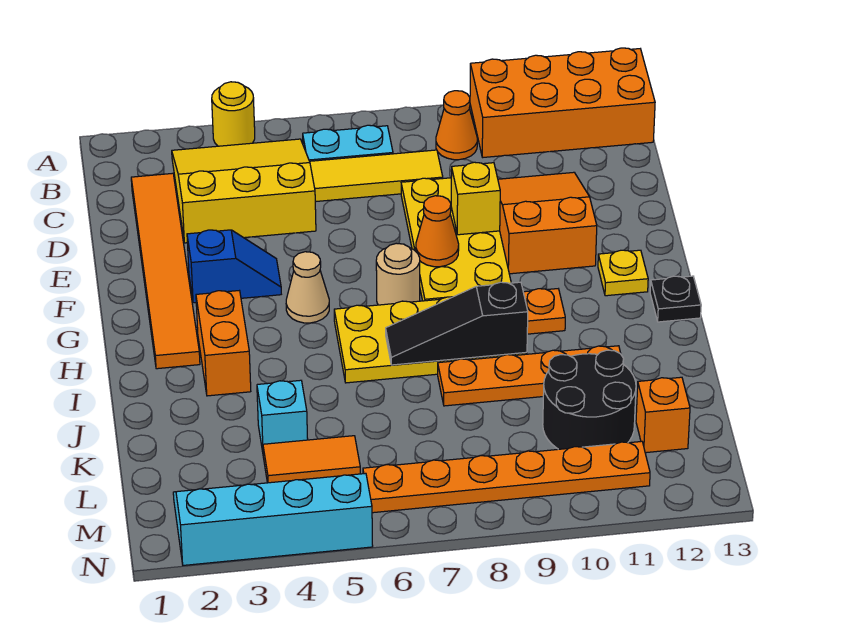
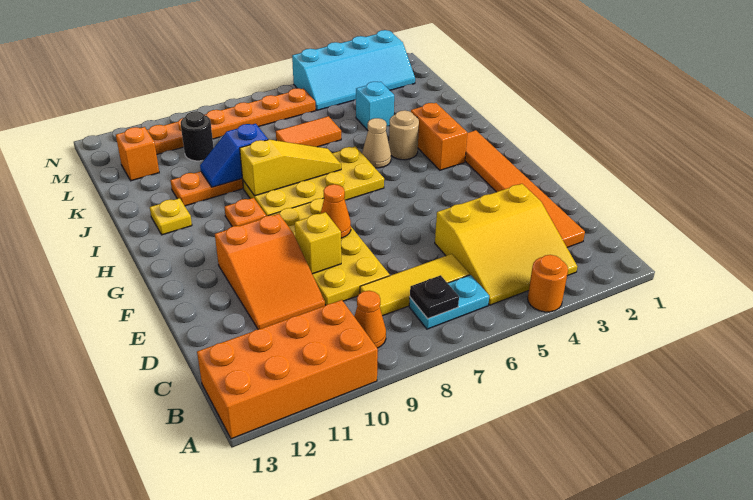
yellow round brick A4 level 1 -> orange round brick A4 level 1
blue slope F3:F4 level 1 top 3 -> blue slope J9:J10 level 2 top 9
tan cone G5 level 1 -> tan cone I5 level 1
tan round brick G7 level 1 -> tan round brick I4 level 1
yellow plate G12 level 1 -> yellow plate I12 level 1
black plate H13 level 1 -> black plate B7 level 2
black slope I7:I9 level 2 top 9 -> yellow slope I7:I9 level 2 top 9
black round brick K10:L11 level 1 -> black round brick L10 level 1
orange tile L4:L5 level 1 -> orange tile K6:K7 level 1

